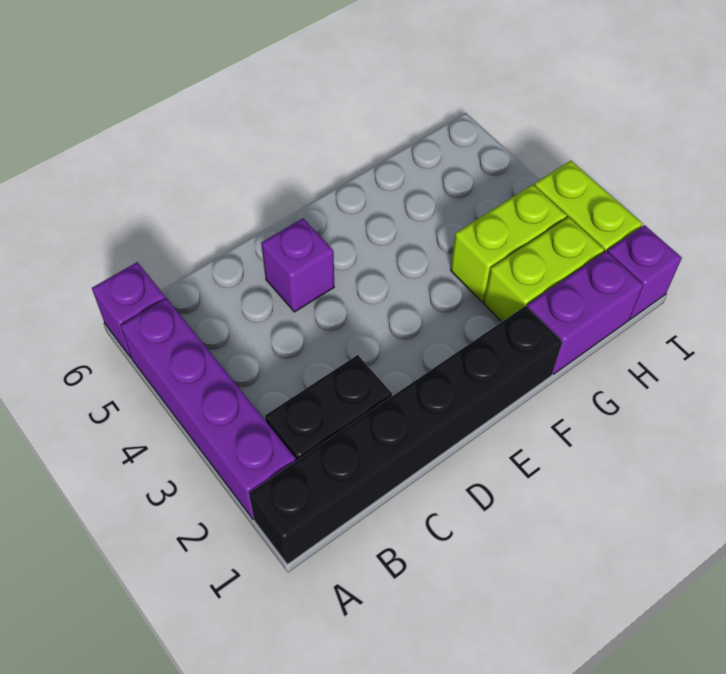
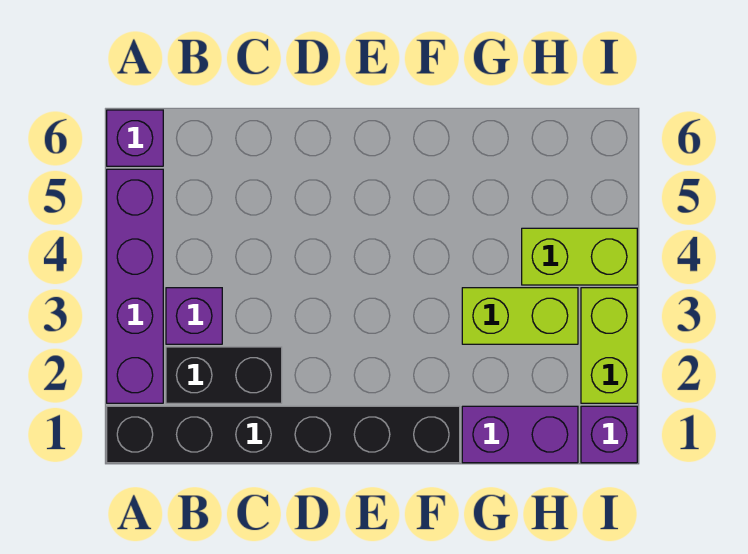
purple brick D5 level 1 -> purple brick B3 level 1
lime brick G2:H2 level 1 -> lime brick H4:I4 level 1

